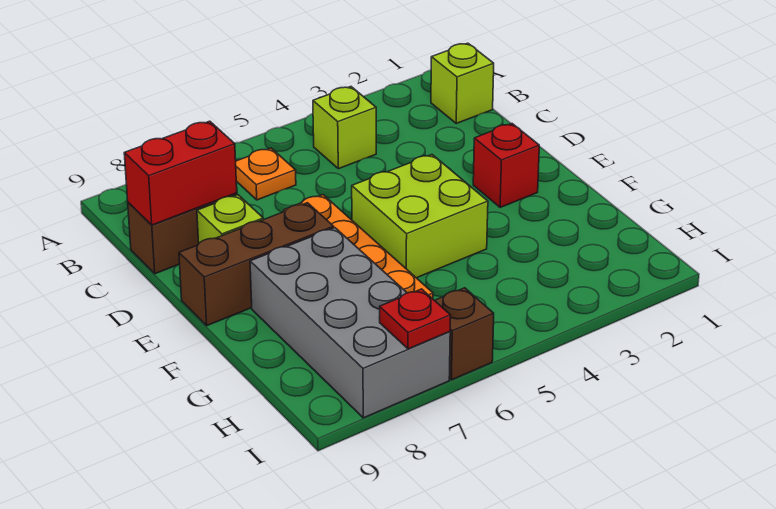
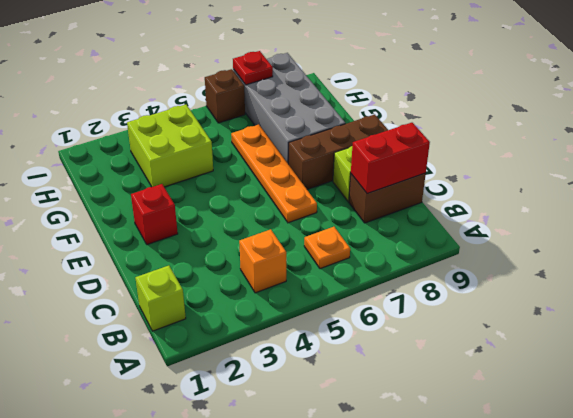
lime brick B4 level 1 -> orange brick B4 level 1
lime brick E4:F5 level 1 -> lime brick G3:H4 level 1

